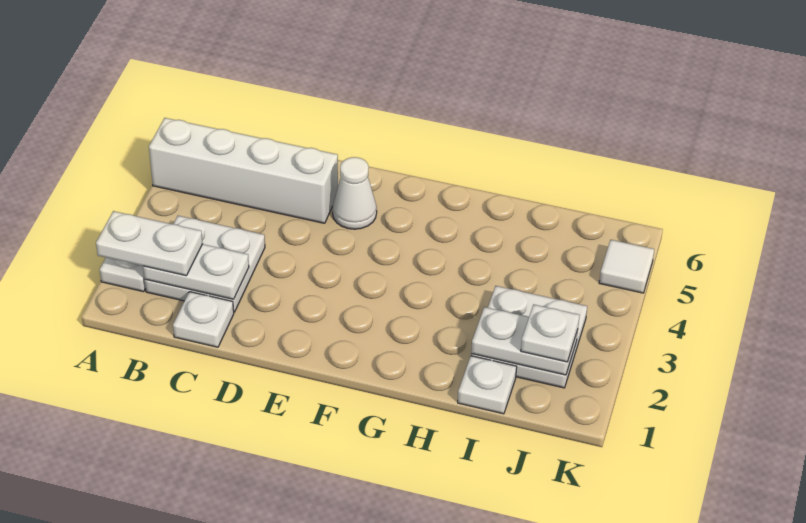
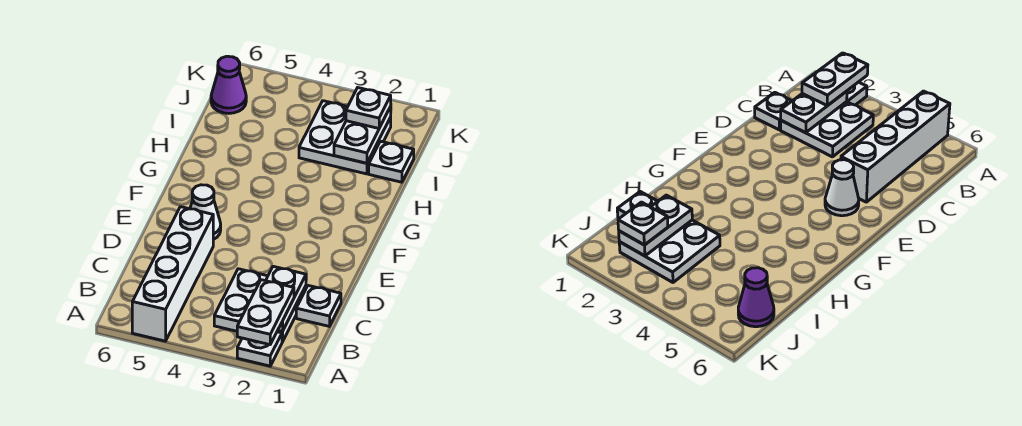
none -> purple cone J6 level 1
white tile K5 level 1 -> none

